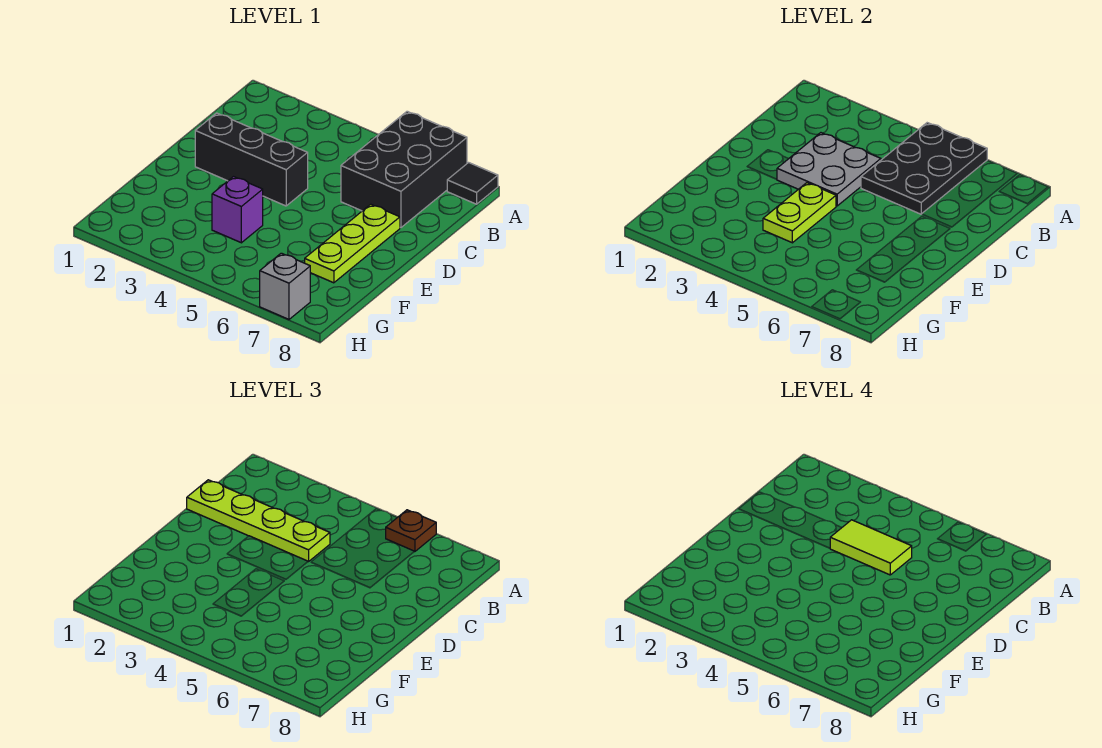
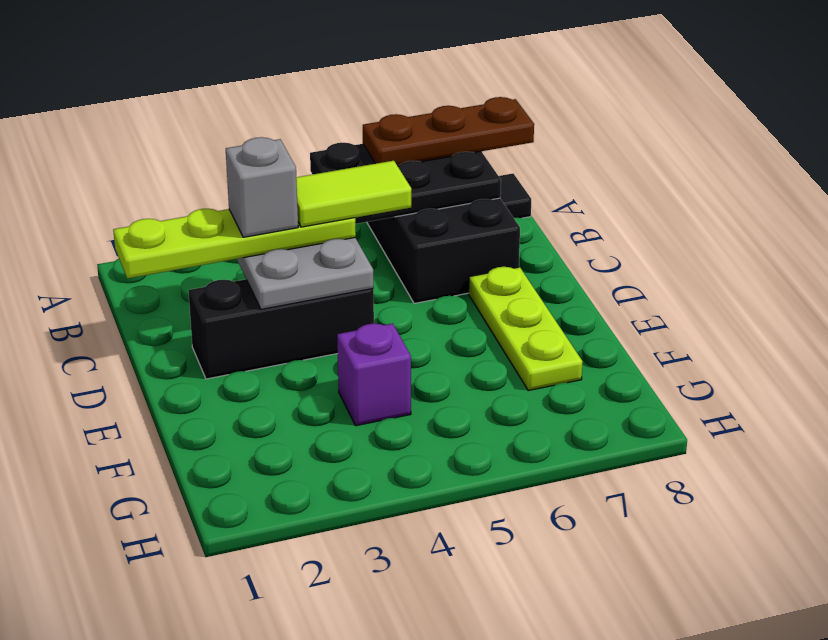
black plate A5:C6 level 2 -> black plate A5:B7 level 2
brown plate A6 level 3 -> brown plate A6:A8 level 3
lime plate E4:F4 level 2 -> none
grey brick H7 level 1 -> grey brick C3 level 4

